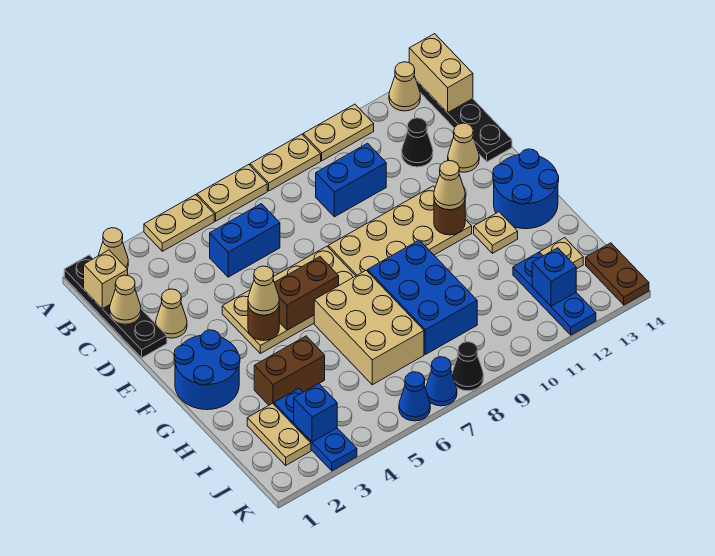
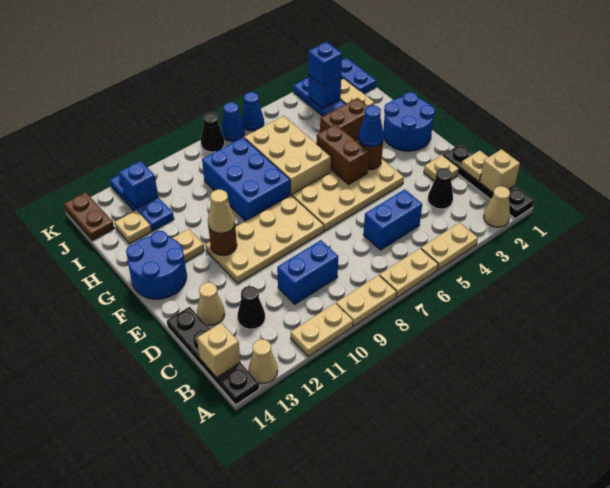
tan brick A14:B14 level 2 -> tan brick B14 level 2
tan cone C1 level 2 -> tan plate C1 level 2
none -> black cone C3 level 1
tan cone D2 level 1 -> tan plate D2 level 1
tan cone F4 level 3 -> blue cone F4 level 3
brown brick F5:F6 level 2 -> brown brick F5:G5 level 2
none -> blue plate J1:K1 level 1
none -> blue brick J3 level 3

